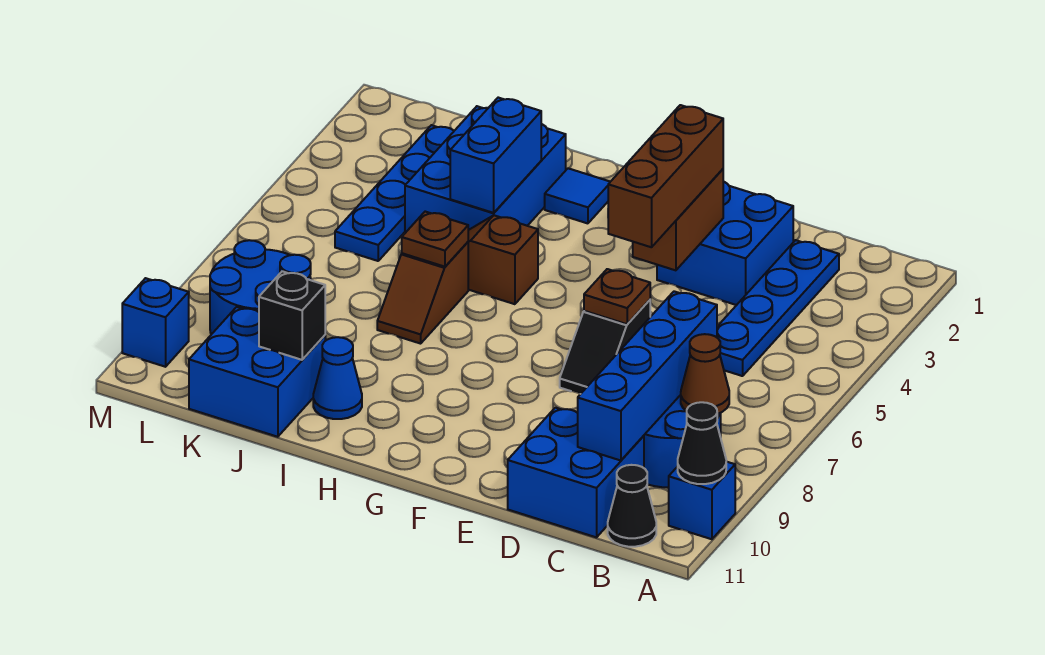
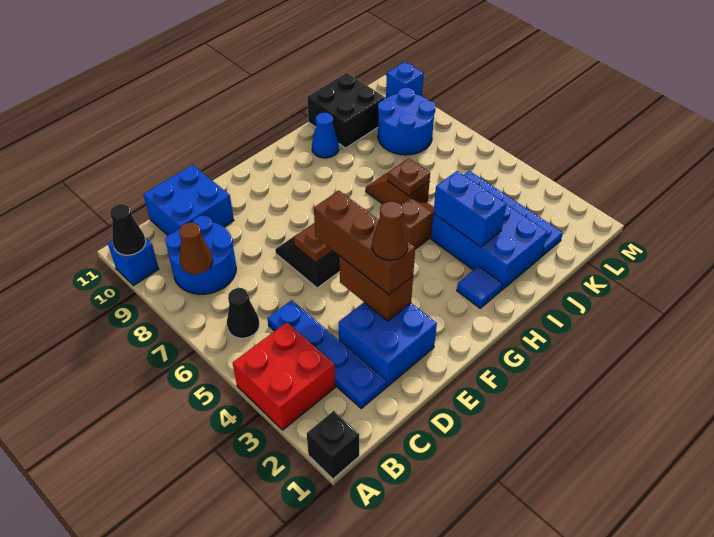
none -> red brick A3:B4 level 1
black cone B11 level 1 -> black cone B6 level 1
blue brick C7:C10 level 2 -> none
none -> brown cone E3 level 4
blue brick J10:K11 level 1 -> black brick J10:K11 level 1
black brick J10 level 2 -> black brick A1 level 1

